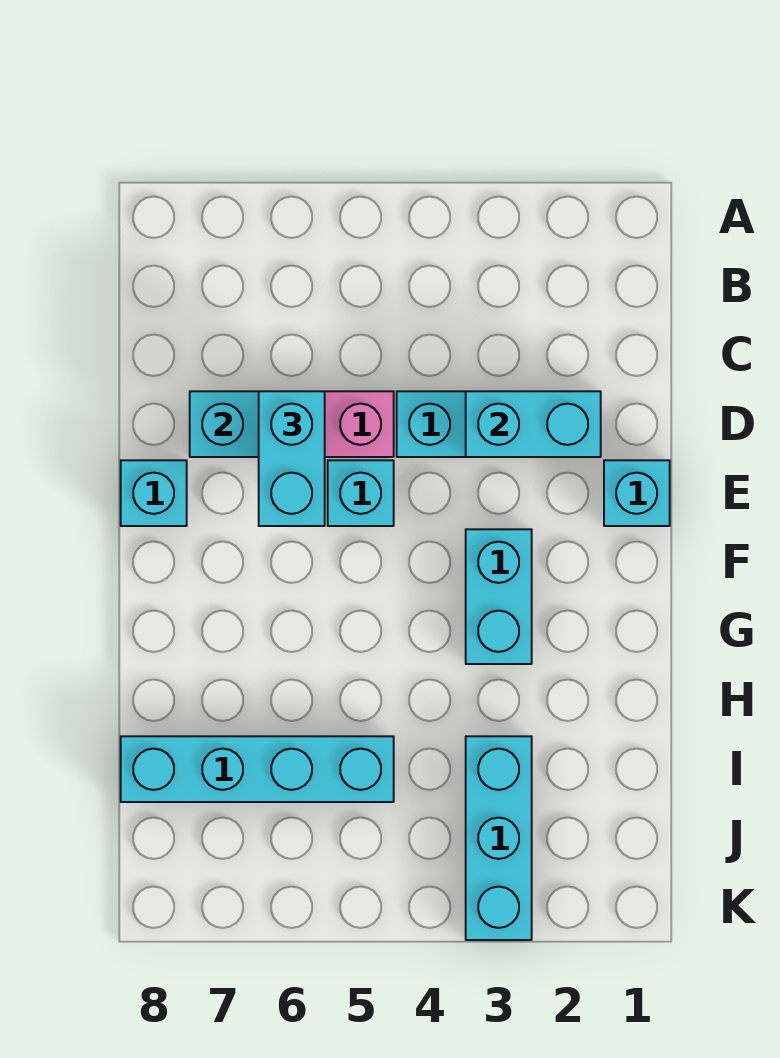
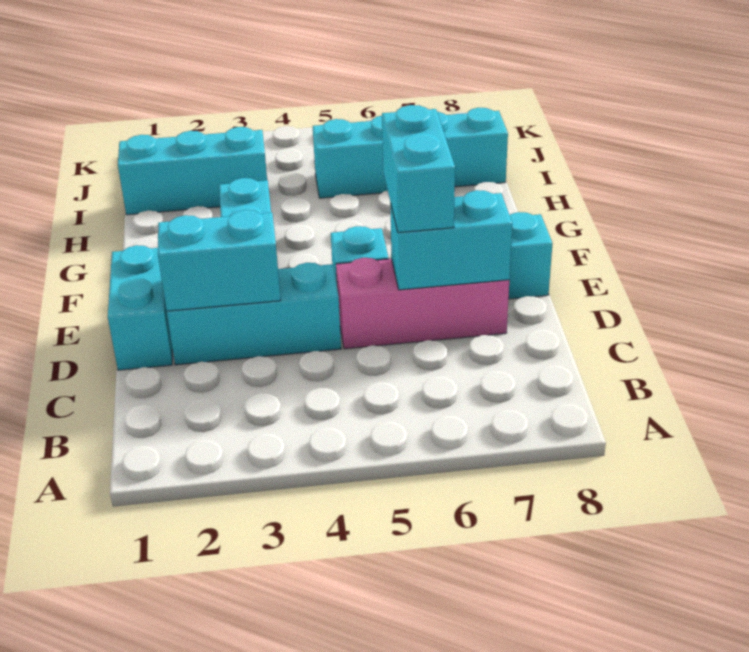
cyan brick E1 level 1 -> cyan brick D1:E1 level 1
cyan brick I3:K3 level 1 -> cyan brick I1:I3 level 1

